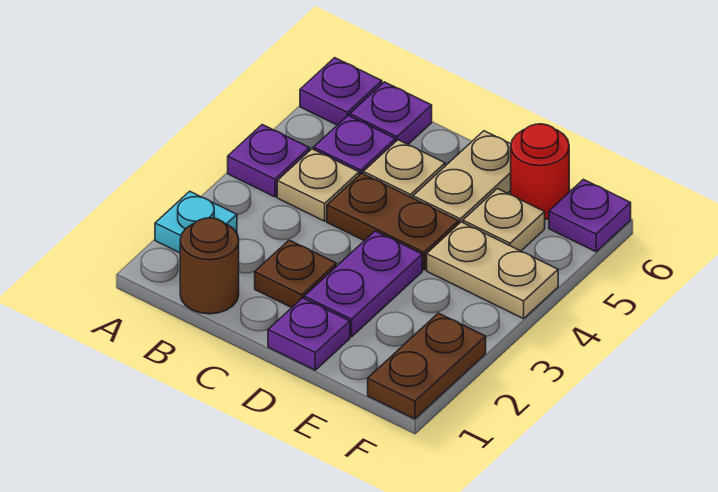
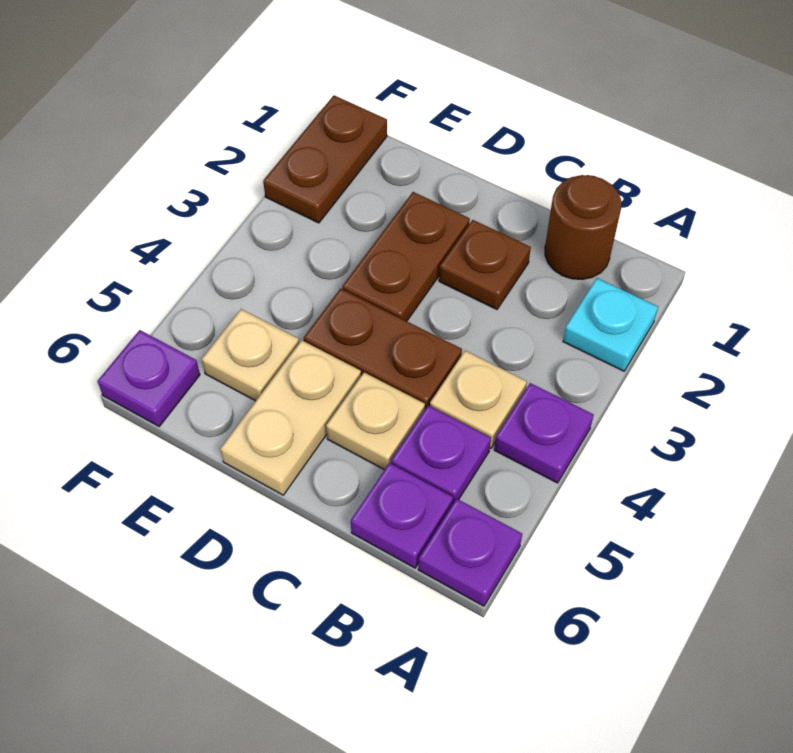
purple plate D1 level 1 -> none
purple plate D2:D3 level 1 -> brown plate D2:D3 level 1
tan plate E4:F4 level 1 -> none
red round brick E6 level 1 -> none

